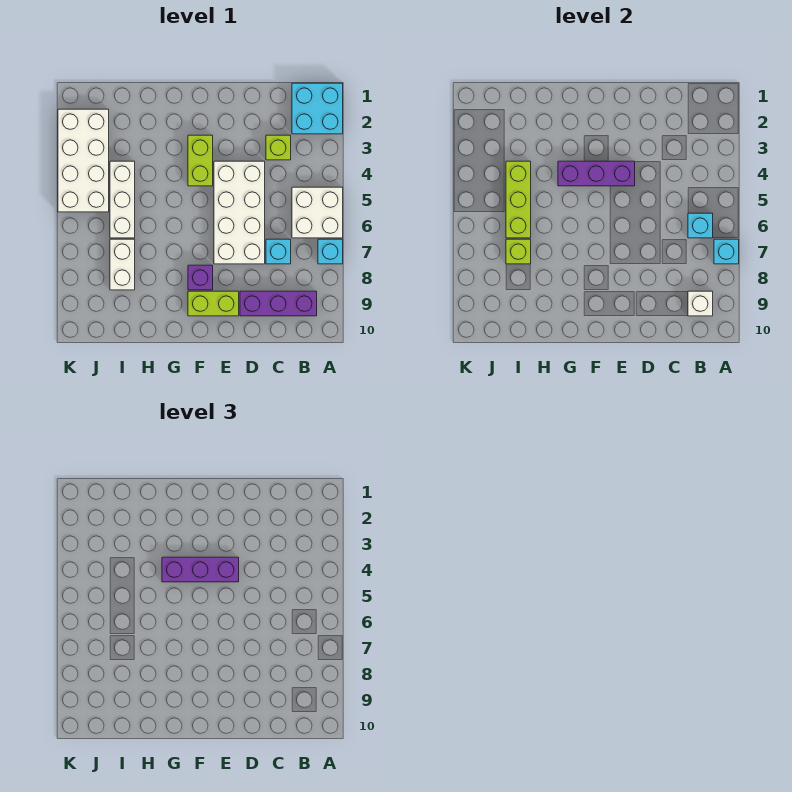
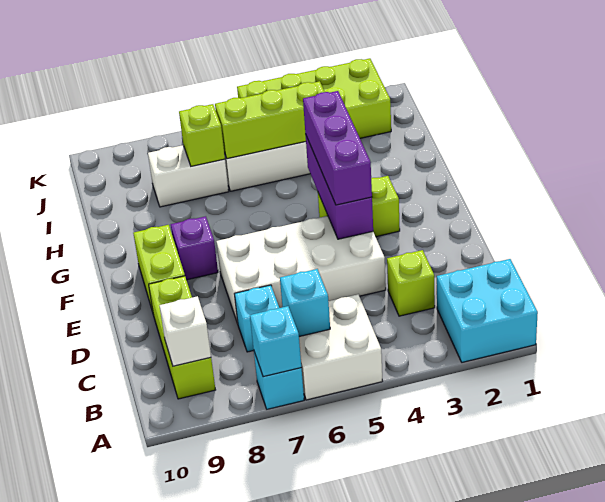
purple brick B9:D9 level 1 -> lime brick B9:D9 level 1
white brick J2:K5 level 1 -> lime brick J2:K5 level 1

